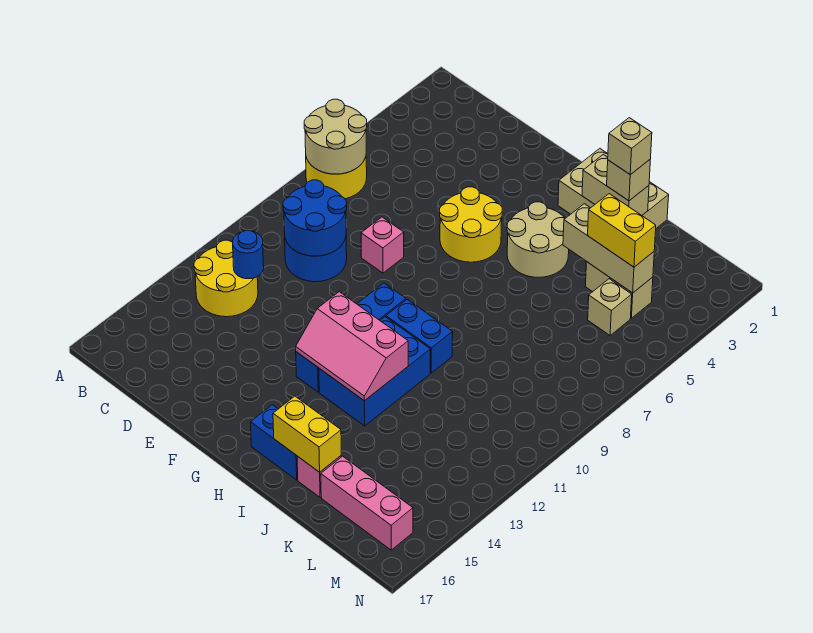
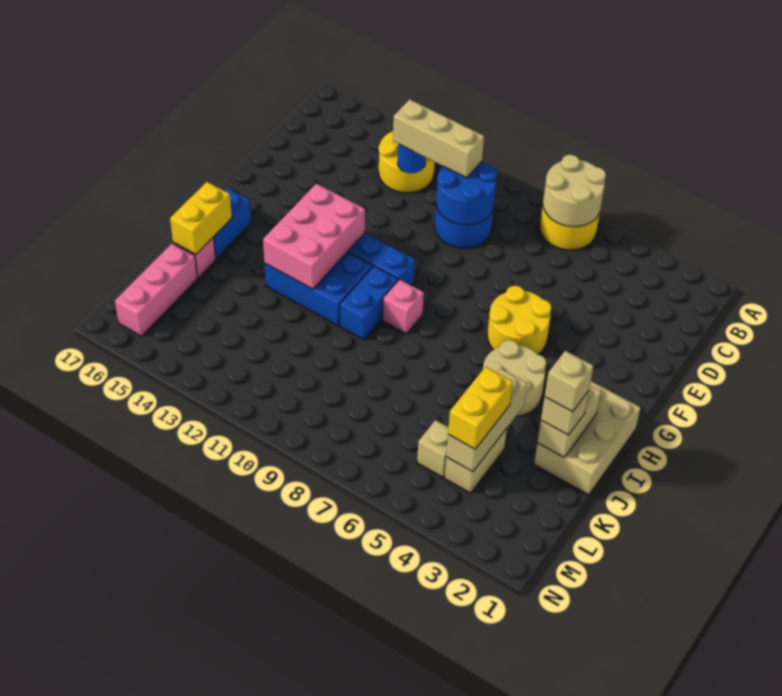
none -> tan brick C10:C12 level 3
pink brick E8 level 1 -> pink brick H9 level 1
pink slope G12:I13 level 2 top 12 -> pink brick G12:I13 level 2

